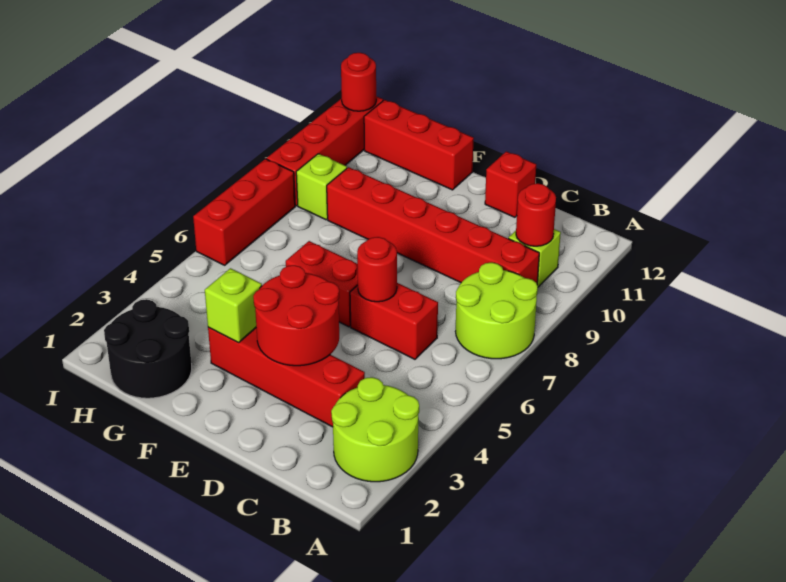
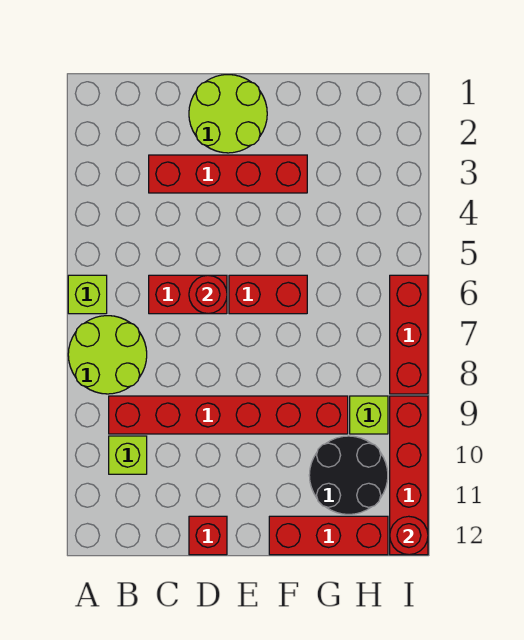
lime round brick A2:B3 level 1 -> lime round brick D1:E2 level 1
red round brick B10 level 2 -> none
red round brick D3:E4 level 2 -> none
lime brick F3 level 2 -> lime brick A6 level 1
black round brick G1:H2 level 1 -> black round brick G10:H11 level 1

